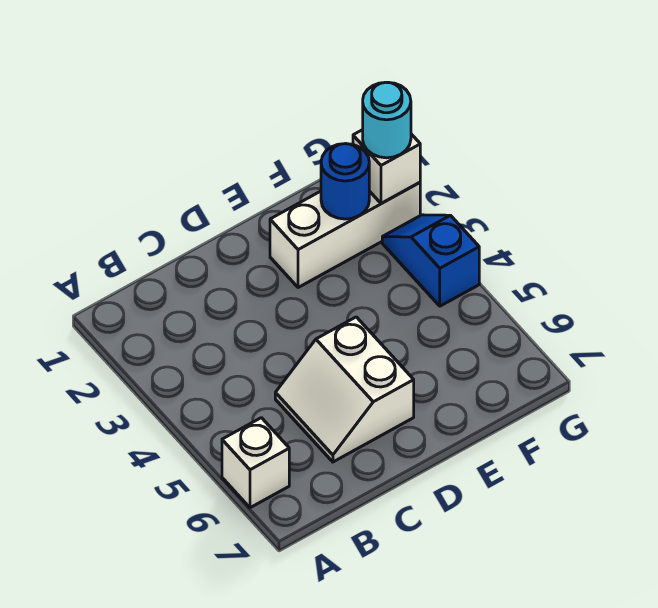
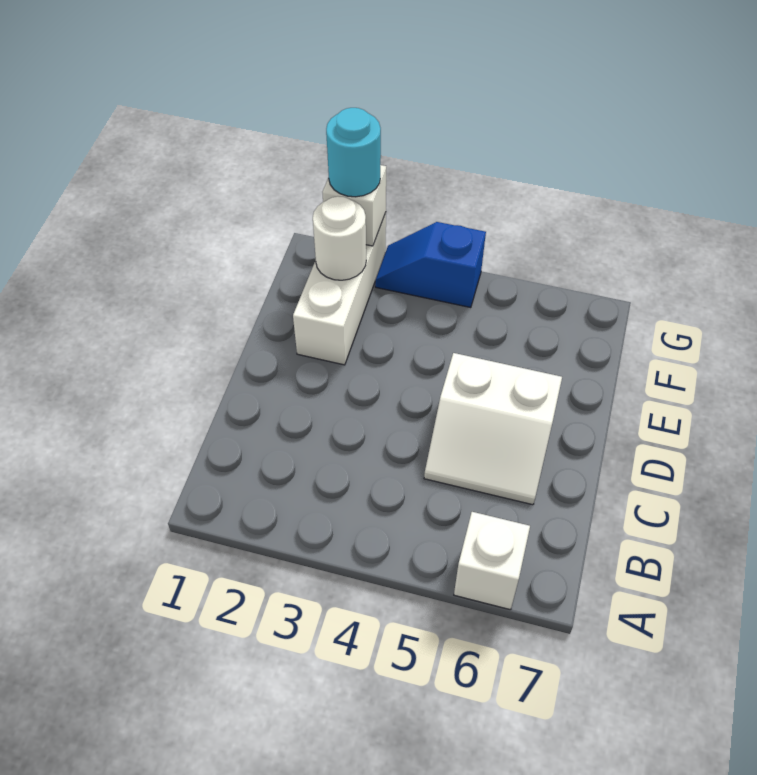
blue round brick F2 level 2 -> white round brick F2 level 2

